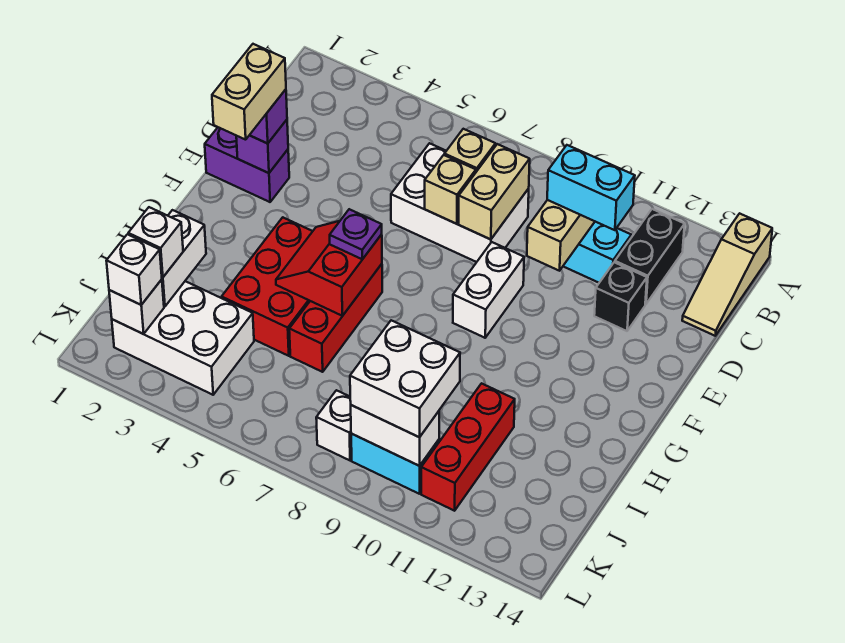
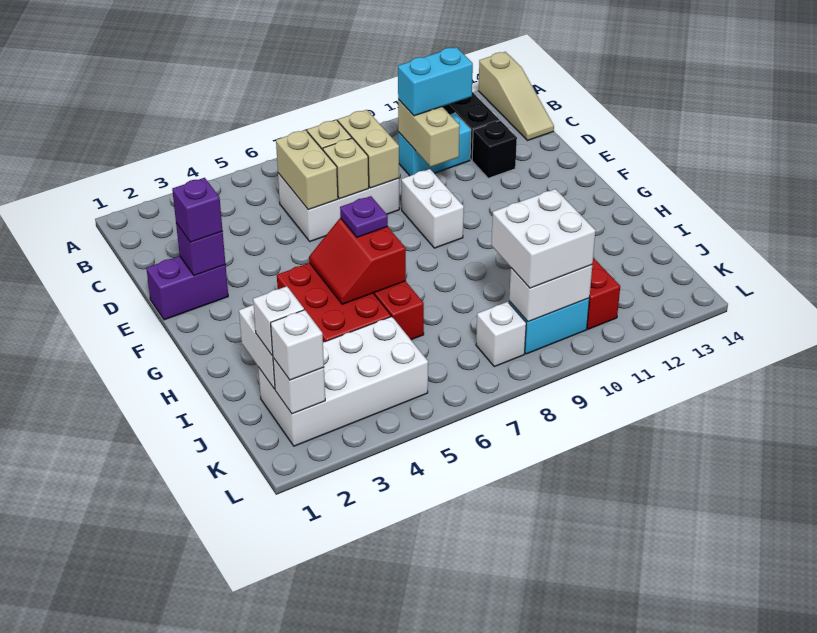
tan brick E2:F2 level 4 -> tan brick C6:D6 level 2
white brick J2:K4 level 1 -> white brick J2:K5 level 1

